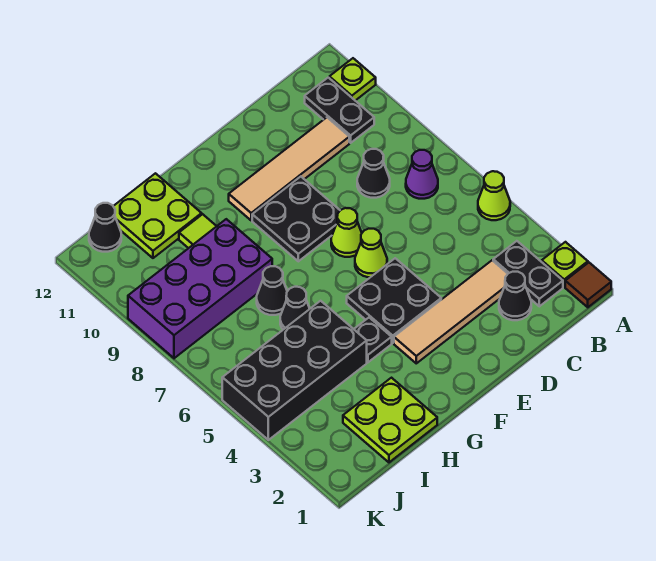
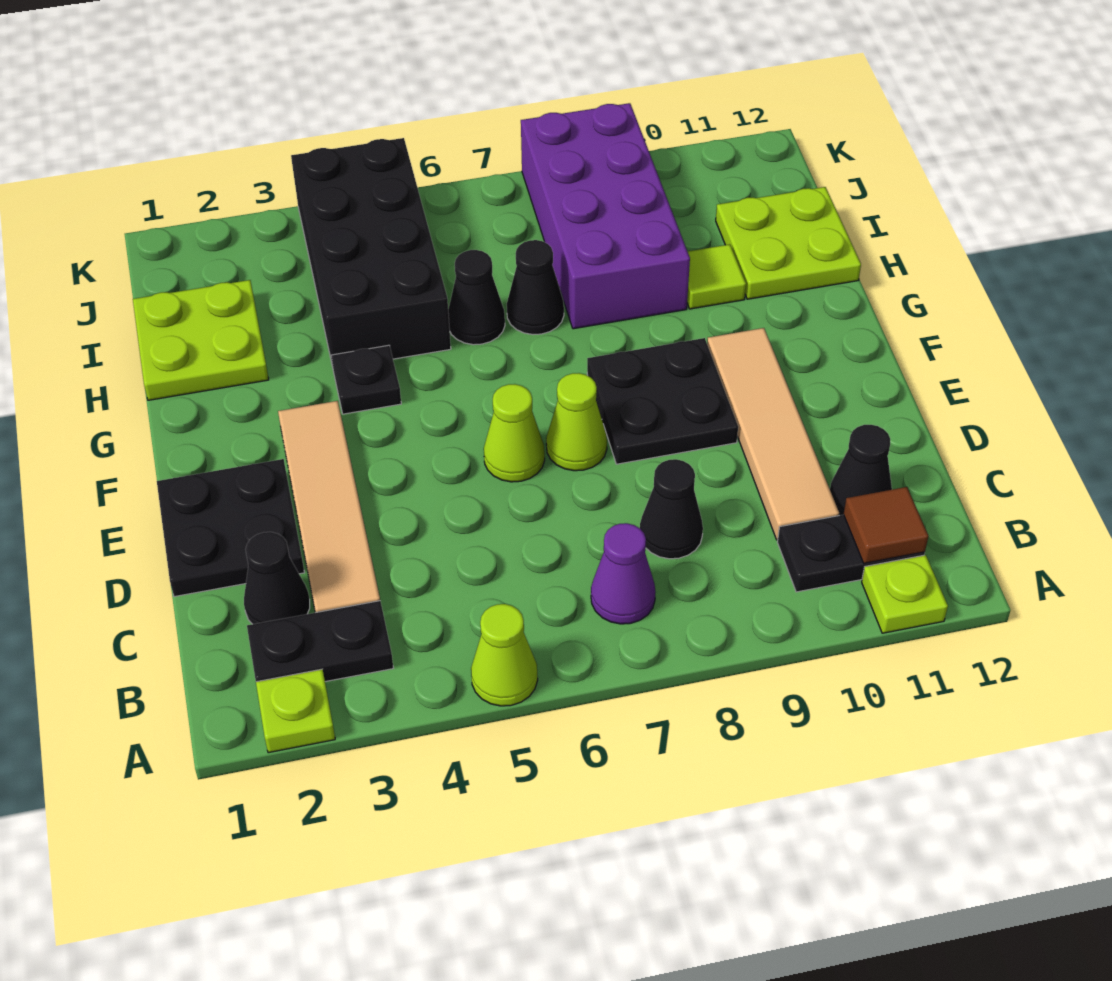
brown tile A1 level 1 -> brown tile B11 level 2
black plate E4:F5 level 1 -> black plate D1:E2 level 1
black cone J12 level 1 -> black cone C11 level 1

